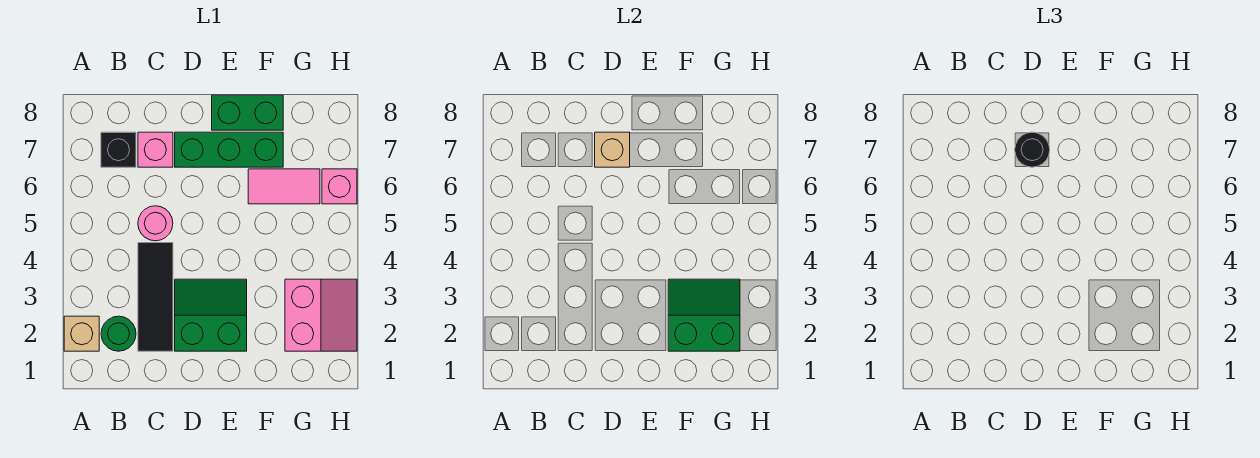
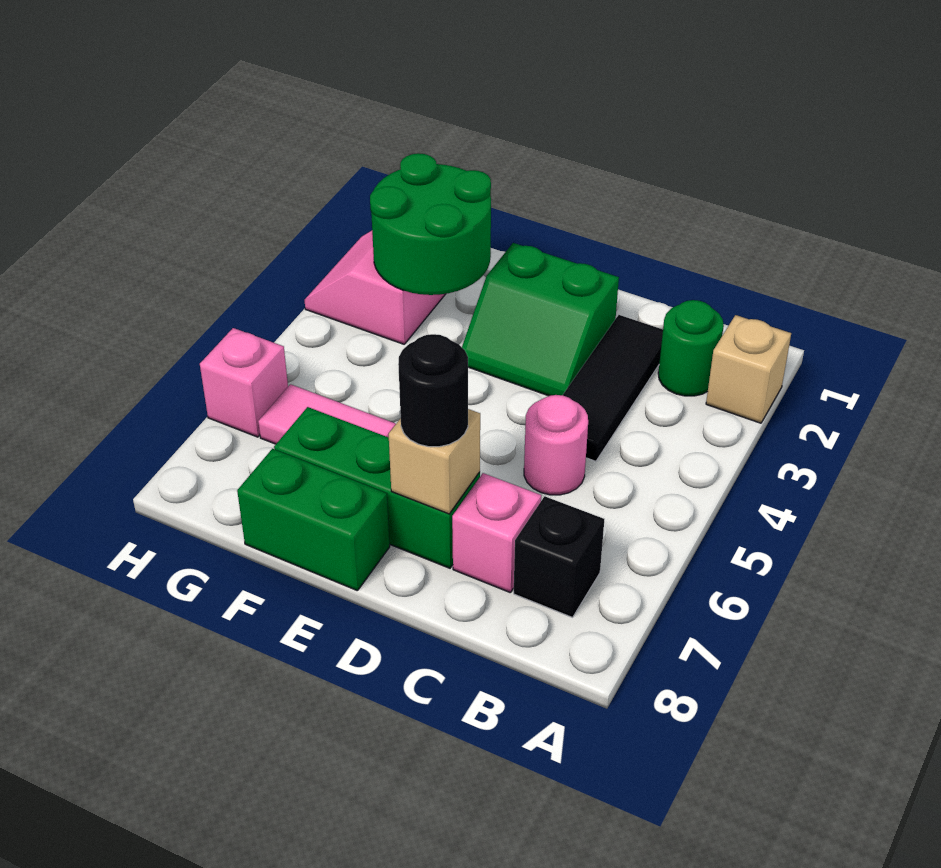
green slope F2:G3 level 2 top 2 -> green round brick F2:G3 level 2

